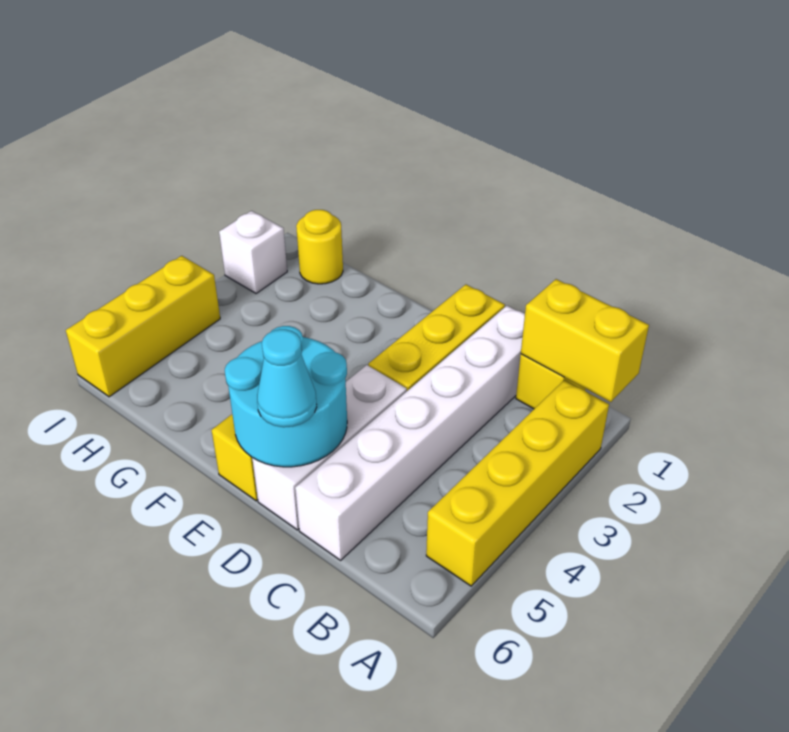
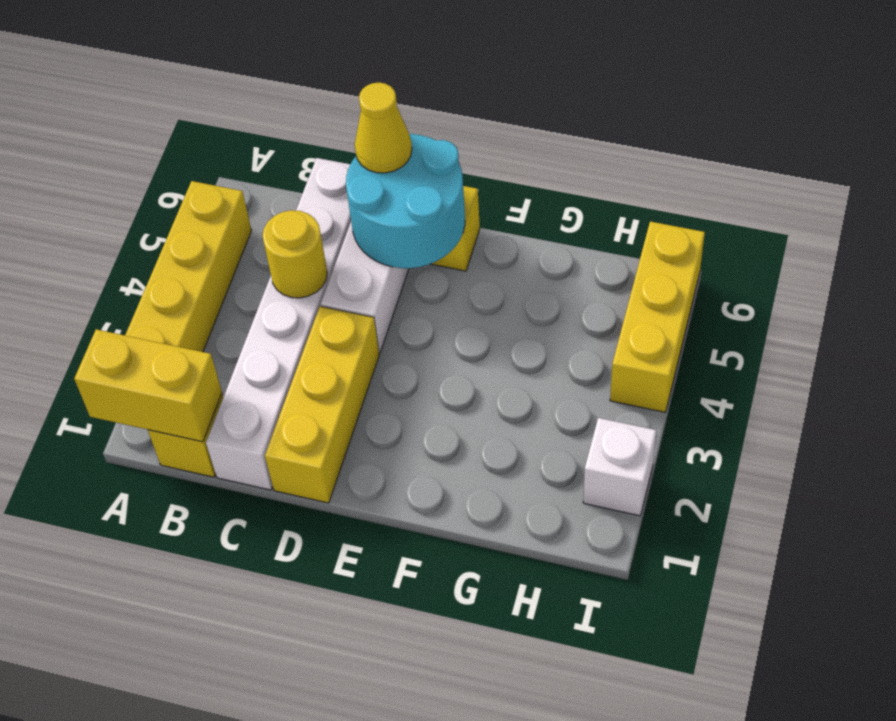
cyan cone D6 level 3 -> yellow cone D6 level 3
yellow round brick H1 level 1 -> yellow round brick C4 level 2

